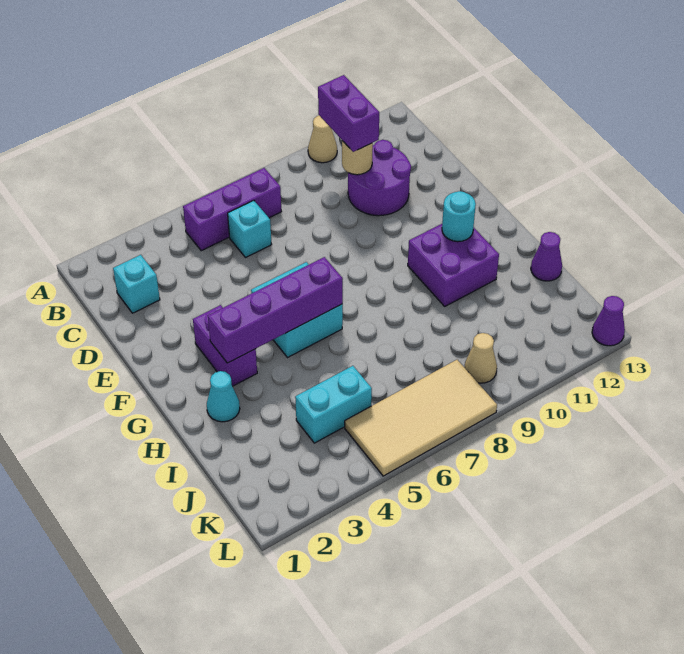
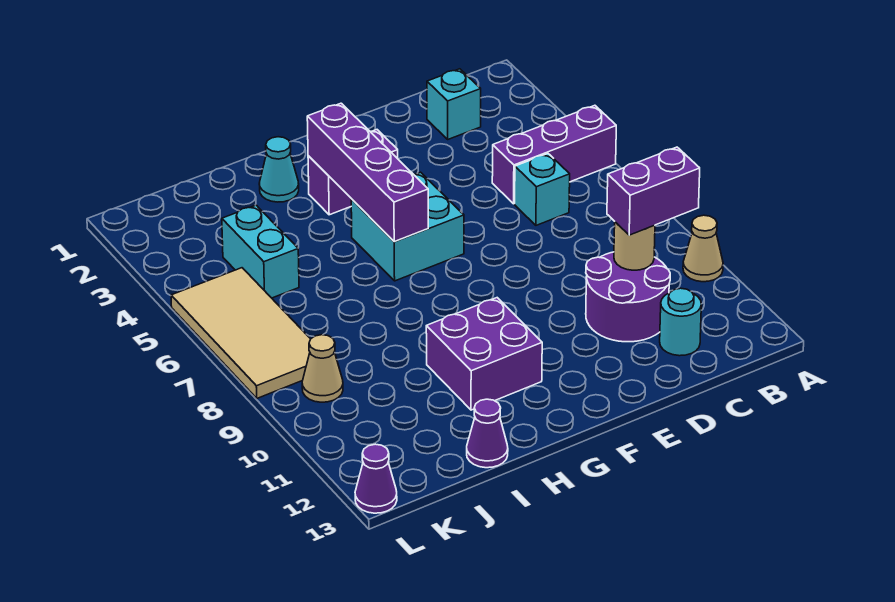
purple brick B5:B7 level 1 -> purple brick A5:C5 level 1
cyan round brick G11 level 2 -> cyan round brick C12 level 1

